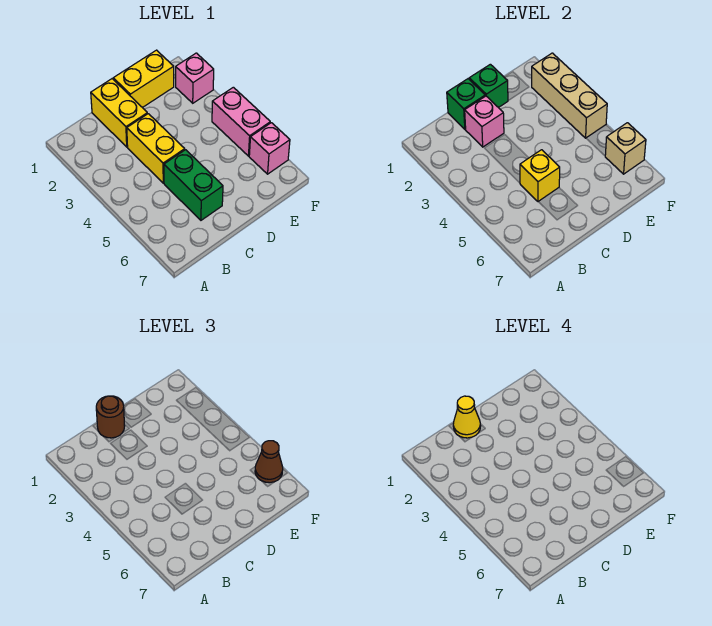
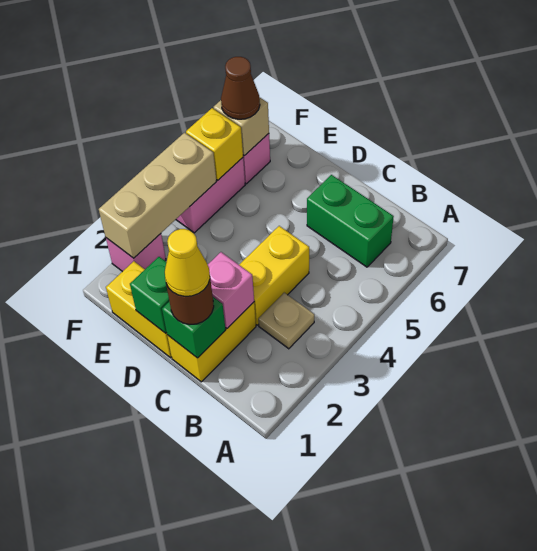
none -> tan plate B3 level 1
green brick C5:C6 level 1 -> green brick B6:C6 level 1
yellow brick C5 level 2 -> yellow brick F5 level 2

